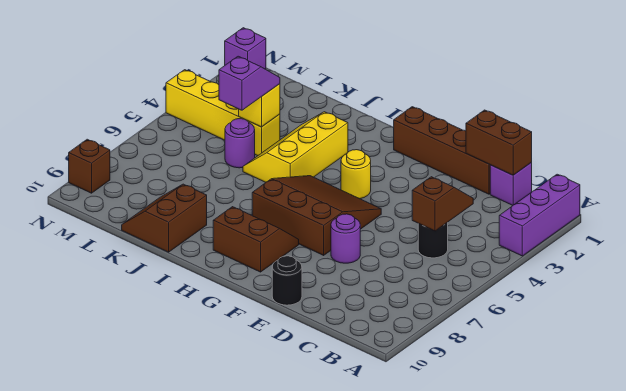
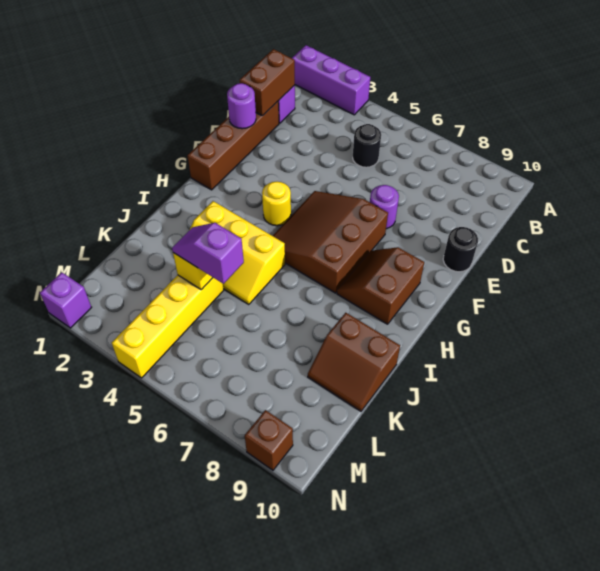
brown slope C4:C5 level 2 top 5 -> none
purple round brick K5 level 1 -> purple round brick E1 level 2

